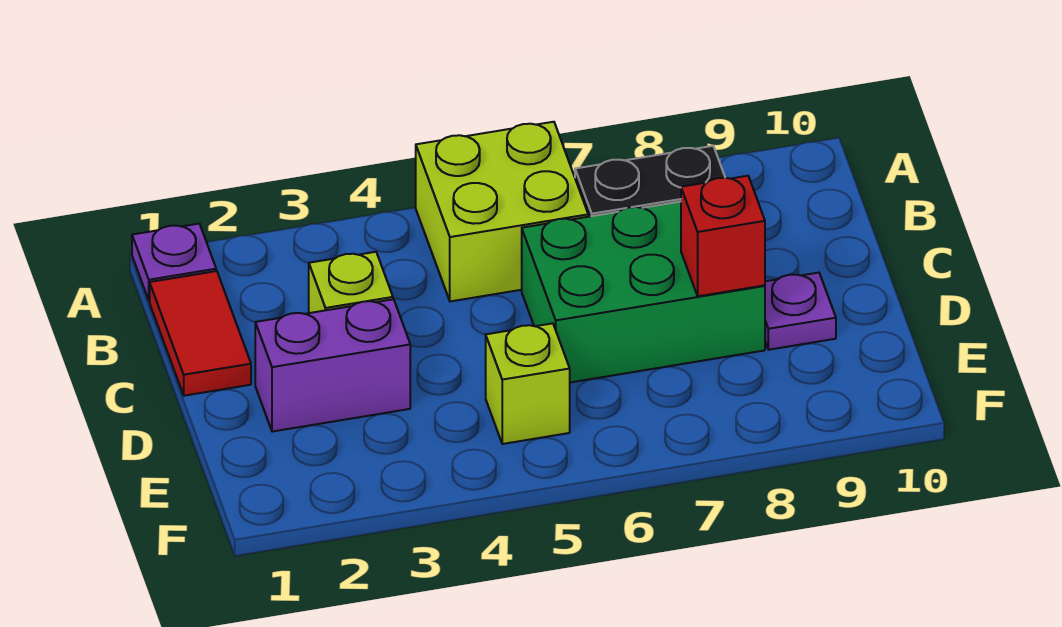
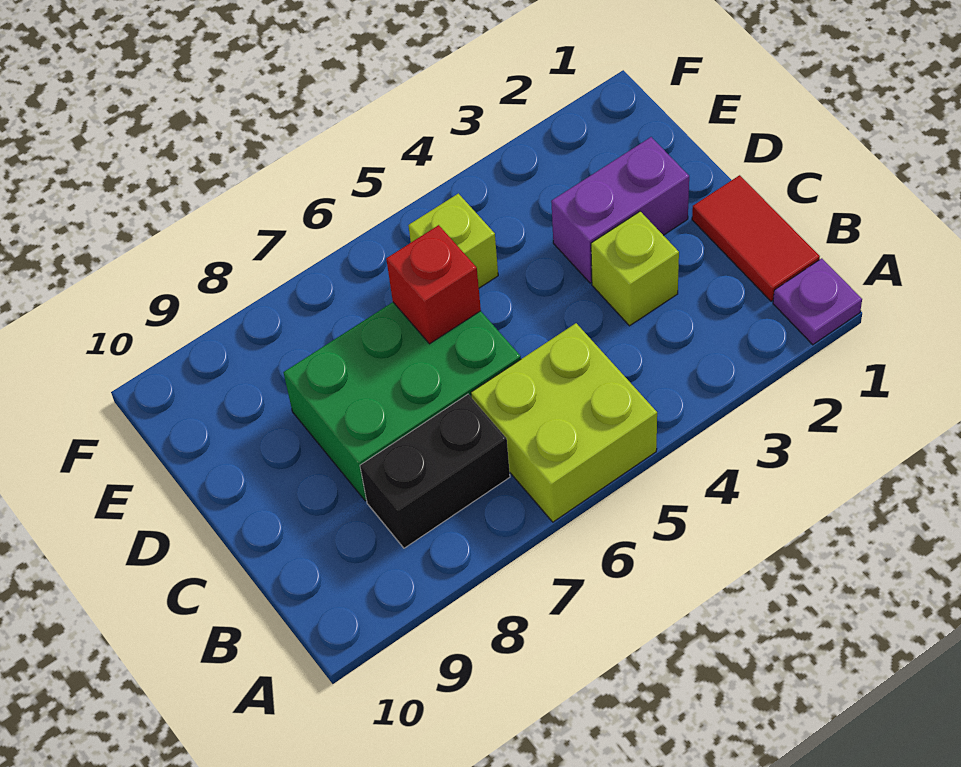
red brick D8 level 2 -> red brick D6 level 2
purple plate D9 level 1 -> none

